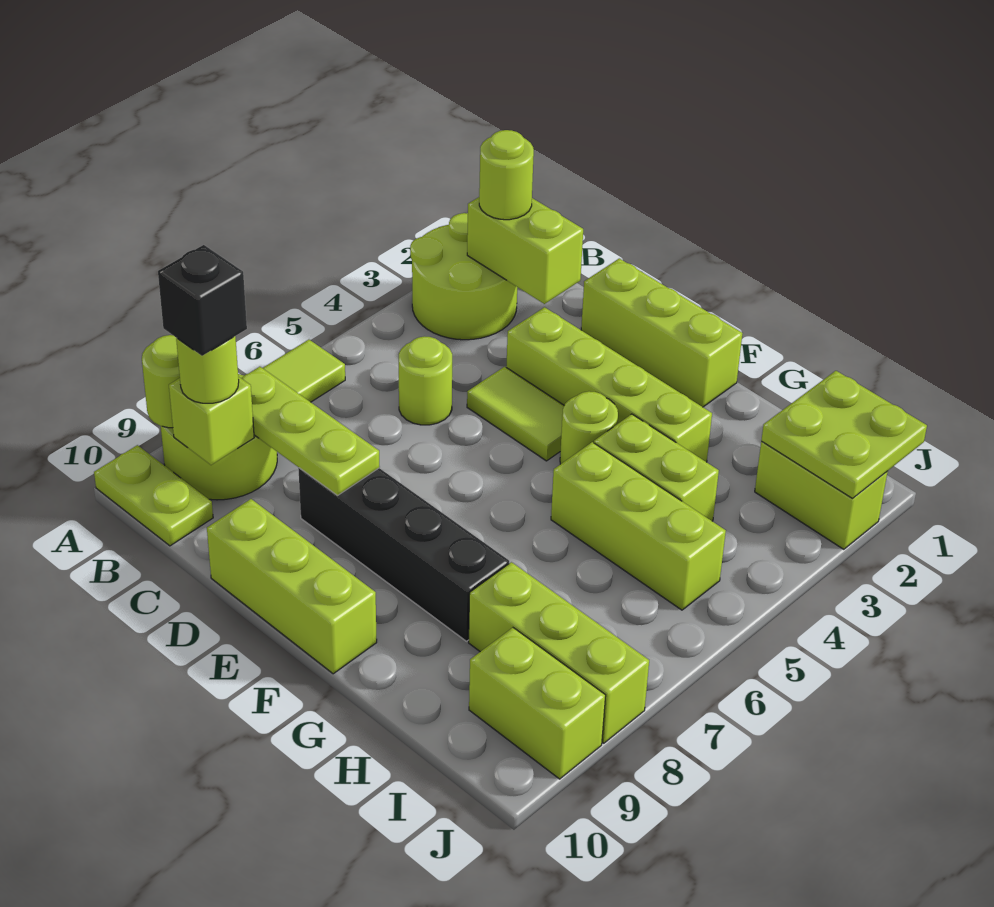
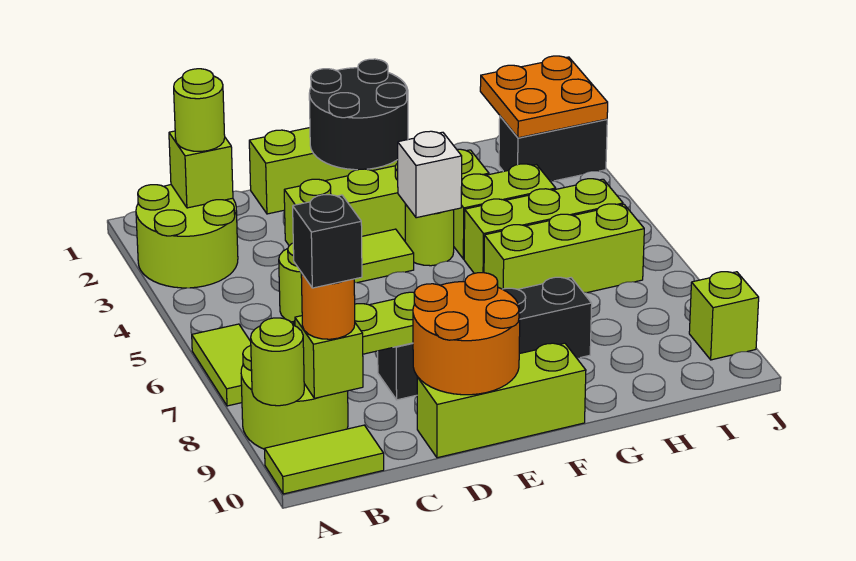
lime plate A10:B10 level 1 -> lime tile A10:B10 level 1
lime brick B2:C2 level 2 -> lime brick B2 level 2
lime round brick B9 level 3 -> orange round brick B9 level 3
none -> orange round brick D9:E10 level 2
none -> black round brick E1:F2 level 2
none -> white brick F4 level 2
lime brick H8:J8 level 1 -> lime brick G6:I6 level 1
lime plate I1:J2 level 2 -> orange plate I1:J2 level 2
lime brick I2:J2 level 1 -> black brick I2:J2 level 1
lime brick I9:J9 level 1 -> lime brick J9 level 1

